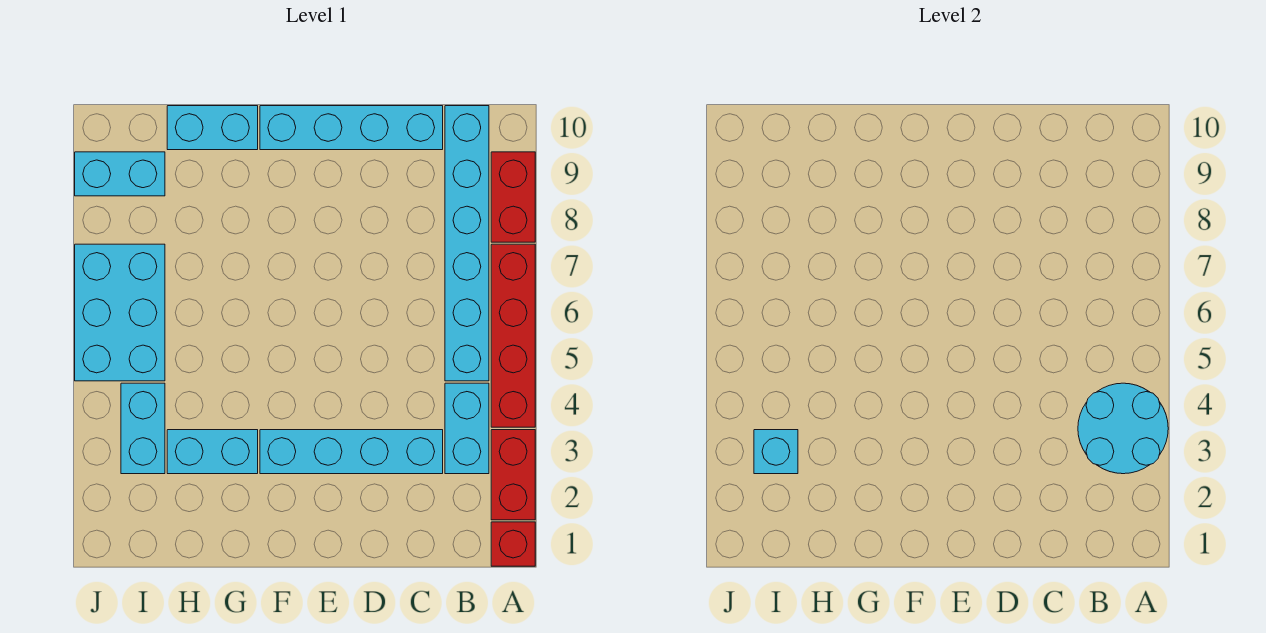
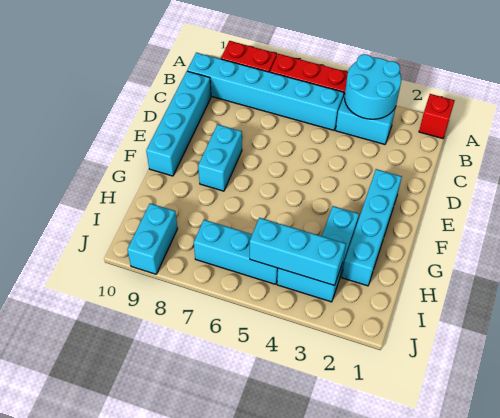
red brick A2:A3 level 1 -> none
cyan brick C3:F3 level 1 -> cyan brick E2:H2 level 1
cyan brick G10:H10 level 1 -> cyan brick E8:F8 level 1
cyan brick I3 level 2 -> cyan brick I3:I5 level 2
cyan brick I5:J7 level 1 -> cyan brick I5:I7 level 1

